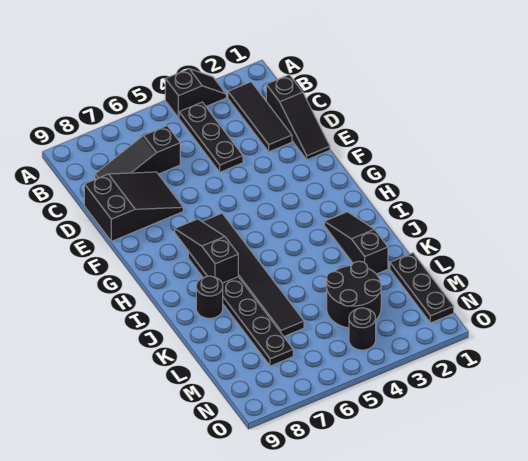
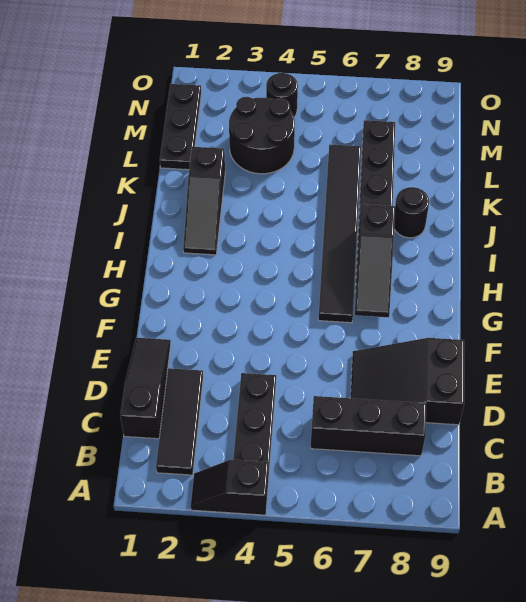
black slope C6:C8 level 1 top 6 -> black brick C6:C8 level 1

